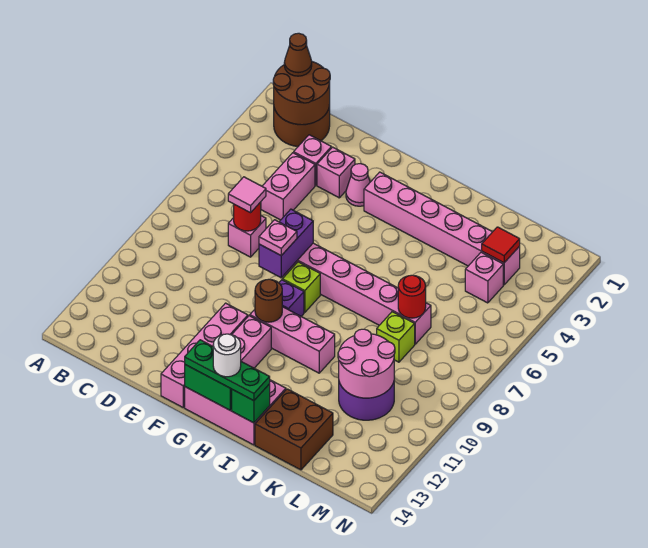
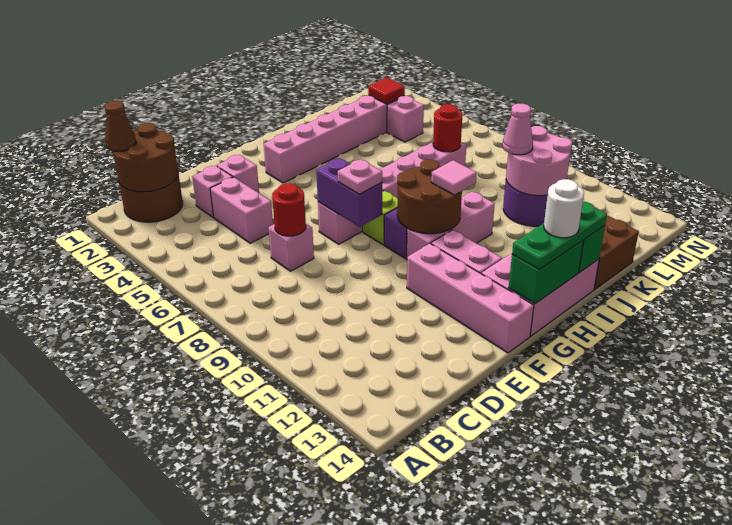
pink tile D7 level 3 -> pink tile H10 level 3
pink cone F3 level 1 -> pink cone K10 level 3
brown round brick G10 level 2 -> brown round brick G9:H10 level 2
lime brick K8 level 1 -> none

